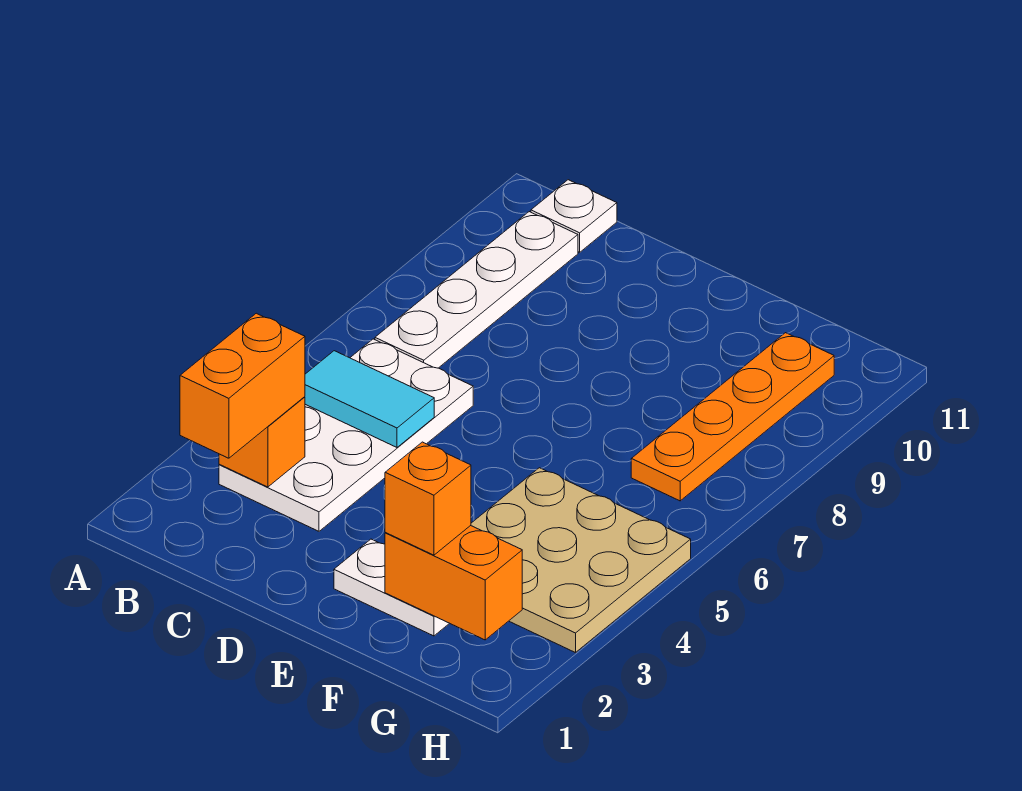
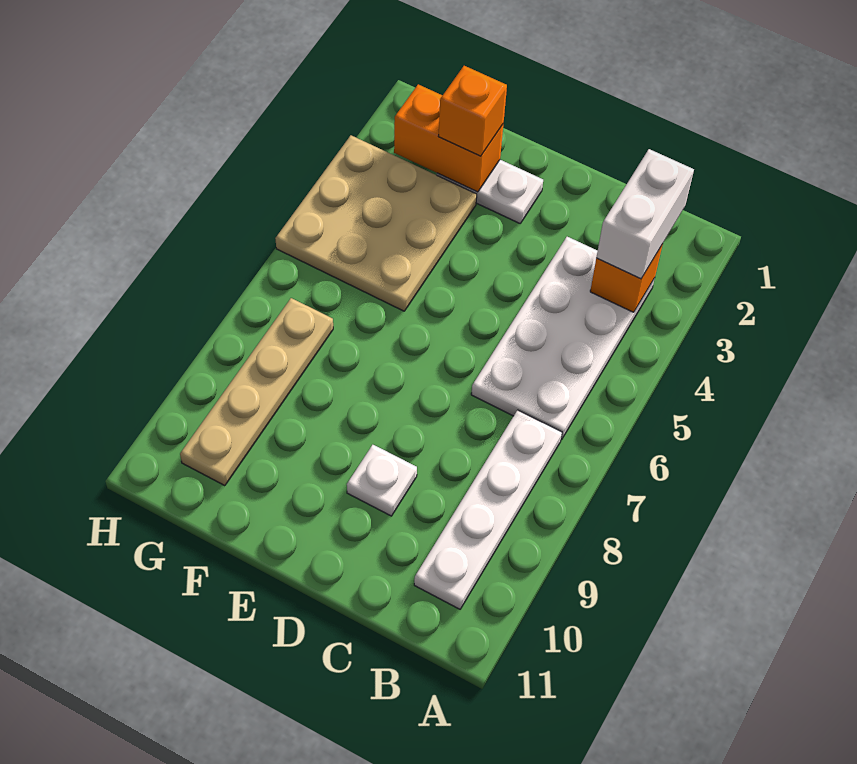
orange brick B2:B3 level 3 -> white brick B2:B3 level 3
cyan tile B5:C5 level 2 -> none
white plate B11 level 1 -> white plate D9 level 1
orange plate G7:G10 level 1 -> tan plate G7:G10 level 1

